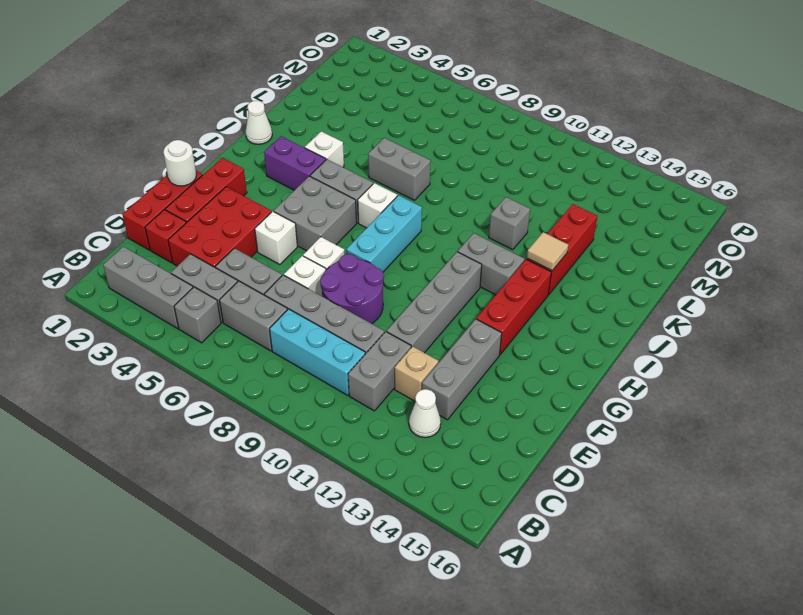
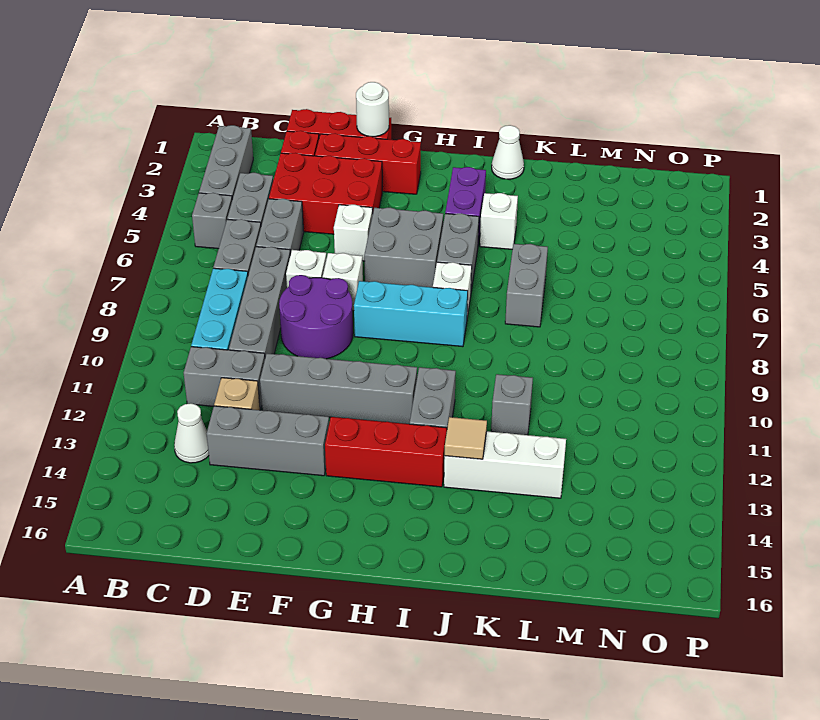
red brick J13:L13 level 1 -> white brick J13:L13 level 1

